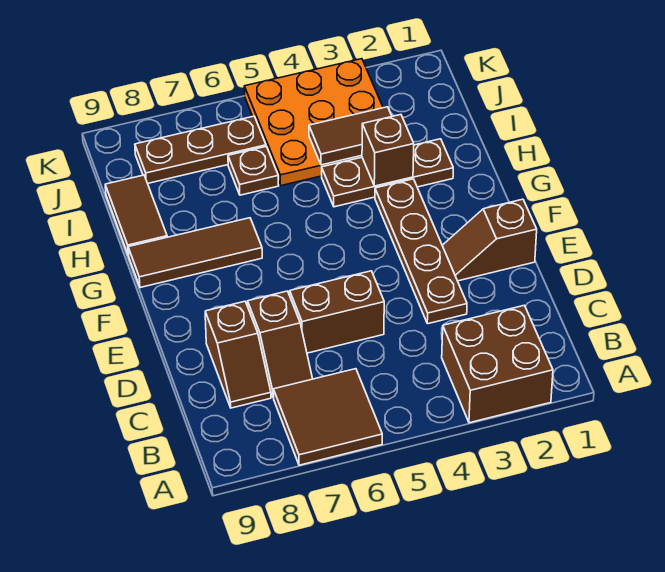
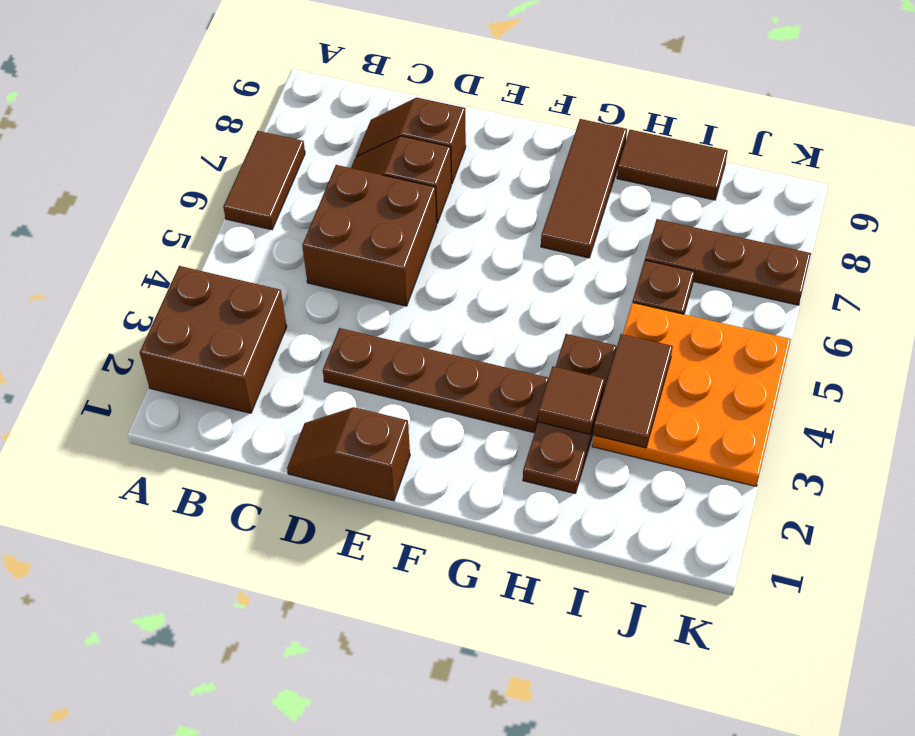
brown tile A6:B7 level 1 -> brown tile A6:A7 level 1
brown brick D5:D6 level 1 -> brown brick C5:D6 level 1
brown slope E1:E2 level 1 top 1 -> brown slope D1:E1 level 1 top E
brown brick H3 level 2 -> brown tile H3 level 2
brown plate J6:J8 level 1 -> brown plate I7:K7 level 1

